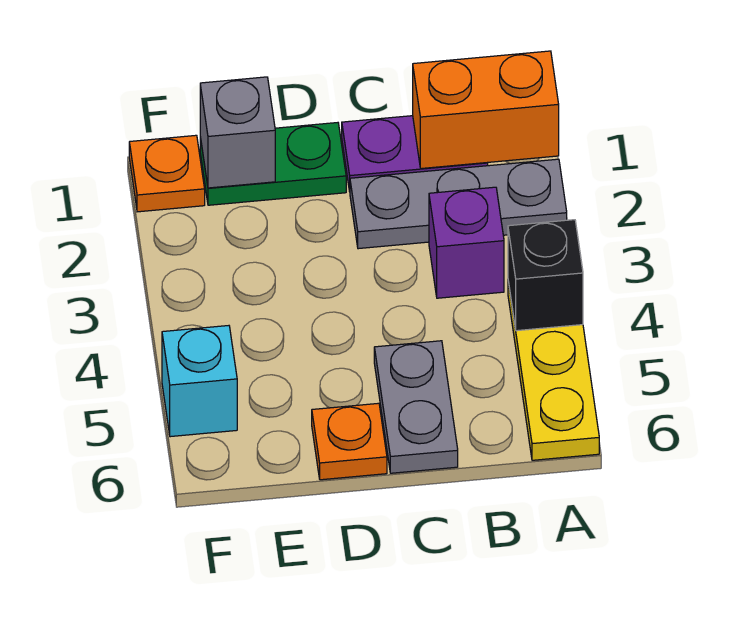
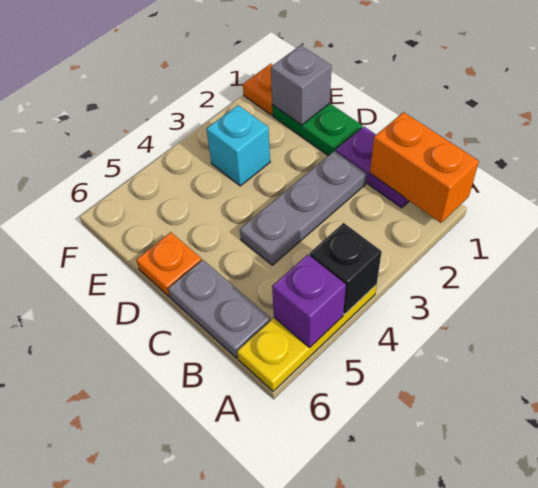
grey plate A2:C2 level 1 -> grey plate C2:C4 level 1
purple brick B3 level 1 -> purple brick A5 level 2
grey plate C5:C6 level 1 -> grey plate B6:C6 level 1
cyan brick F5 level 1 -> cyan brick E3 level 1

